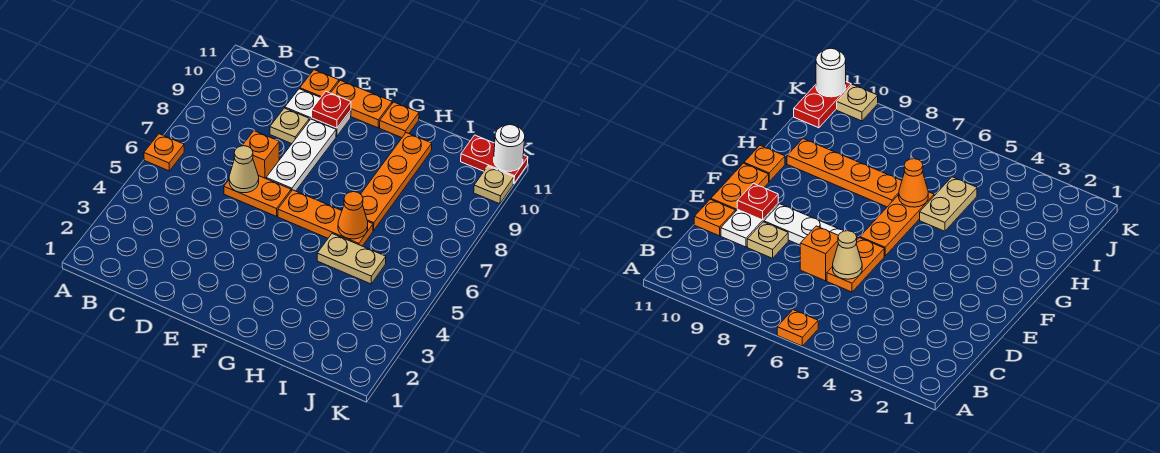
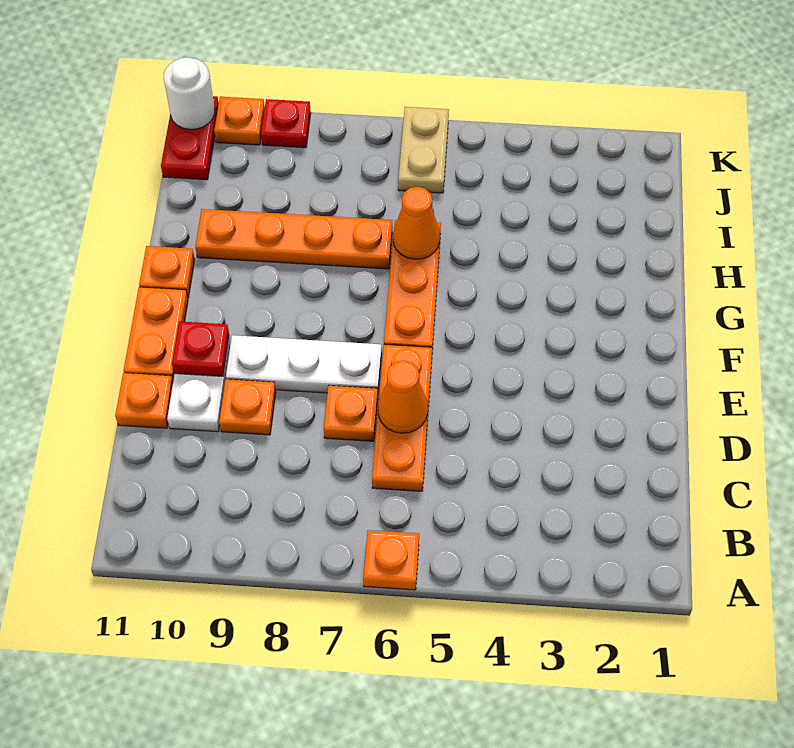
orange plate D6:E6 level 1 -> orange plate C6:E6 level 1
tan cone D6 level 2 -> orange cone D6 level 2
orange brick D7 level 1 -> orange plate D7 level 1
tan plate D9 level 1 -> orange plate D9 level 1
tan plate H5:I5 level 1 -> tan plate J6:K6 level 1
none -> red plate K9 level 1
tan plate K10 level 1 -> orange plate K10 level 1

